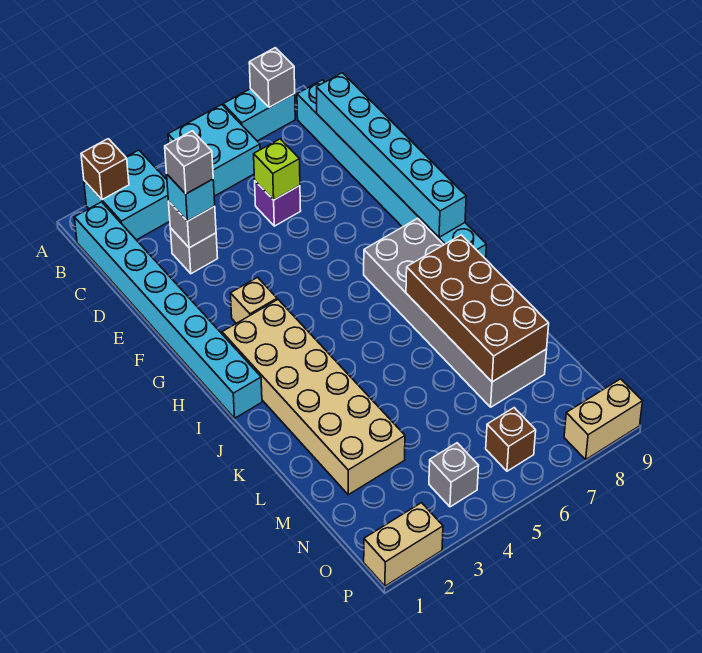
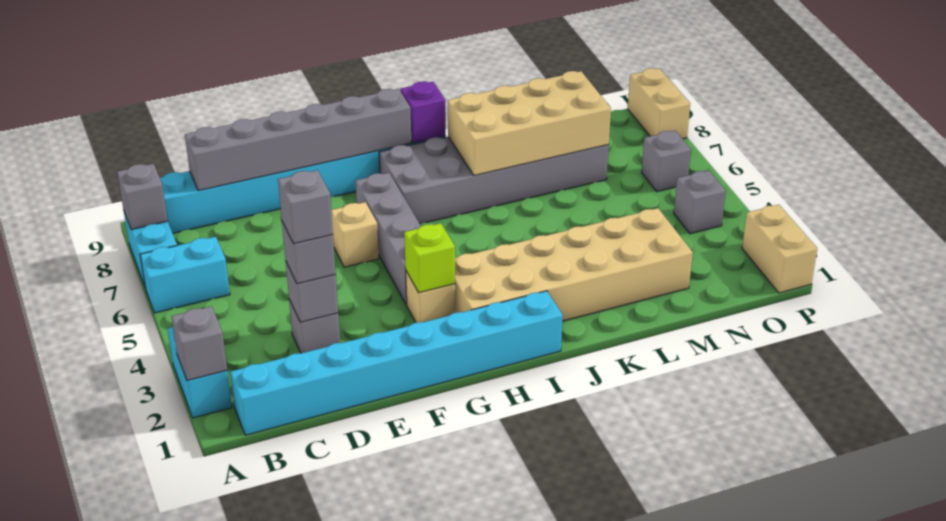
cyan brick A2:B3 level 1 -> cyan brick A2:A3 level 1
brown brick A2 level 2 -> grey brick A2 level 2
cyan brick A5:B6 level 1 -> cyan brick A6:B6 level 1
cyan brick C9:H9 level 2 -> grey brick C9:H9 level 2
cyan brick D3 level 3 -> grey brick D3 level 3
purple brick D6 level 1 -> purple brick I9 level 2
lime brick D6 level 2 -> lime brick G3 level 2
none -> tan brick F6 level 1
none -> grey brick G4:G7 level 1
brown brick J7:M8 level 2 -> tan brick J7:M8 level 2
brown brick O6 level 1 -> grey brick O6 level 1

